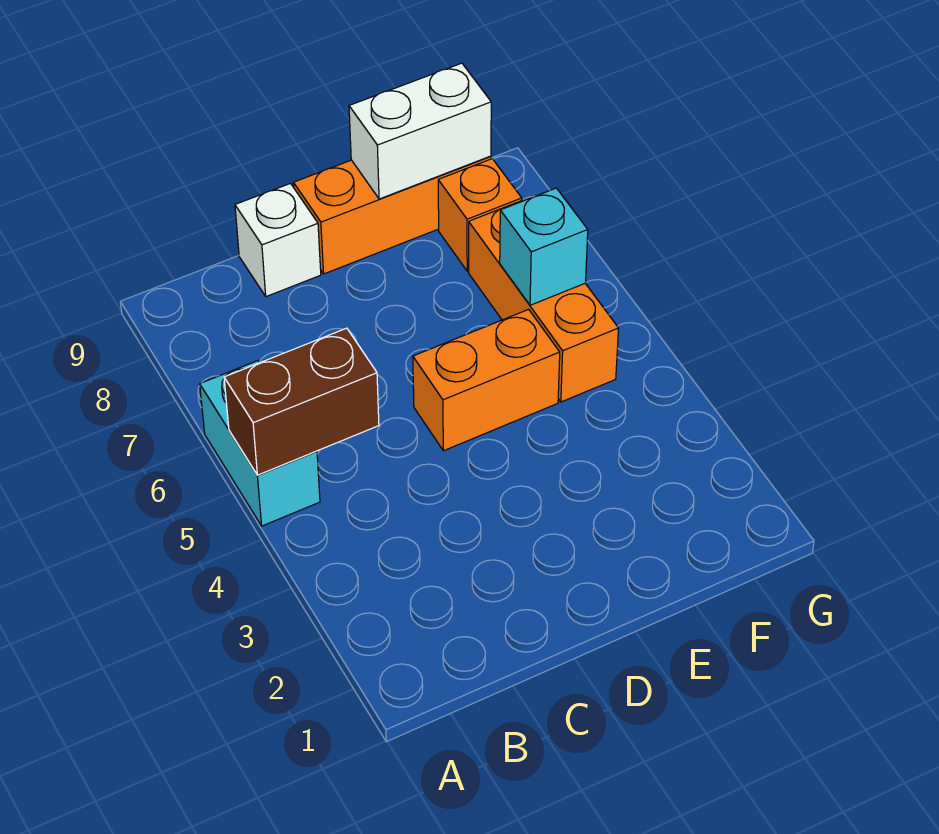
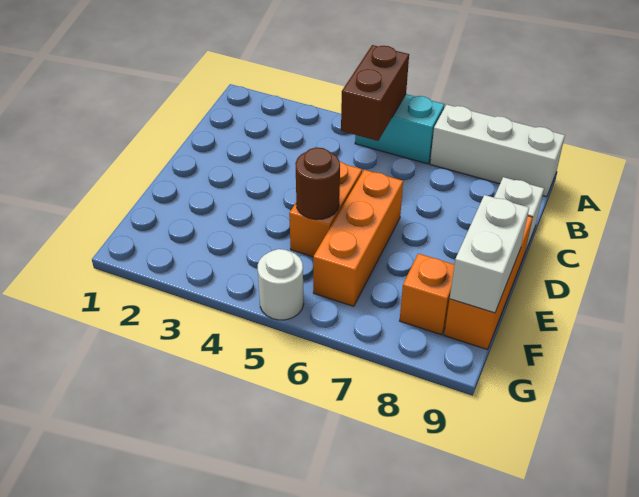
none -> white brick A7:A9 level 1
none -> brown round brick E5 level 2
orange brick F5:F7 level 1 -> orange brick D6:F6 level 1
cyan brick F6 level 2 -> none
none -> white round brick G5 level 1

